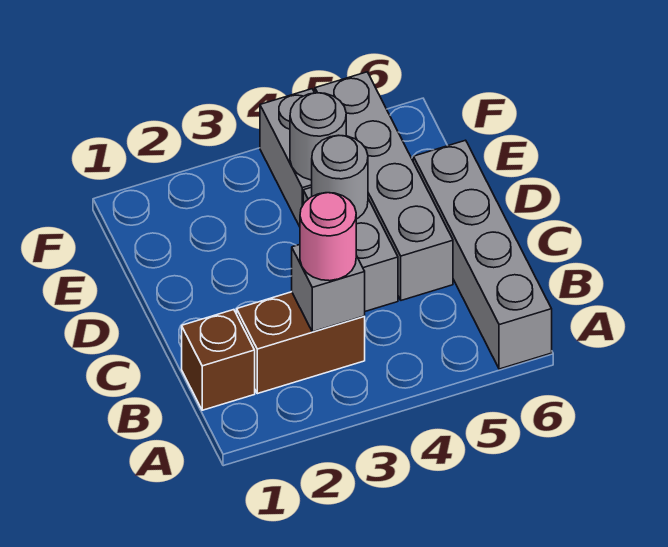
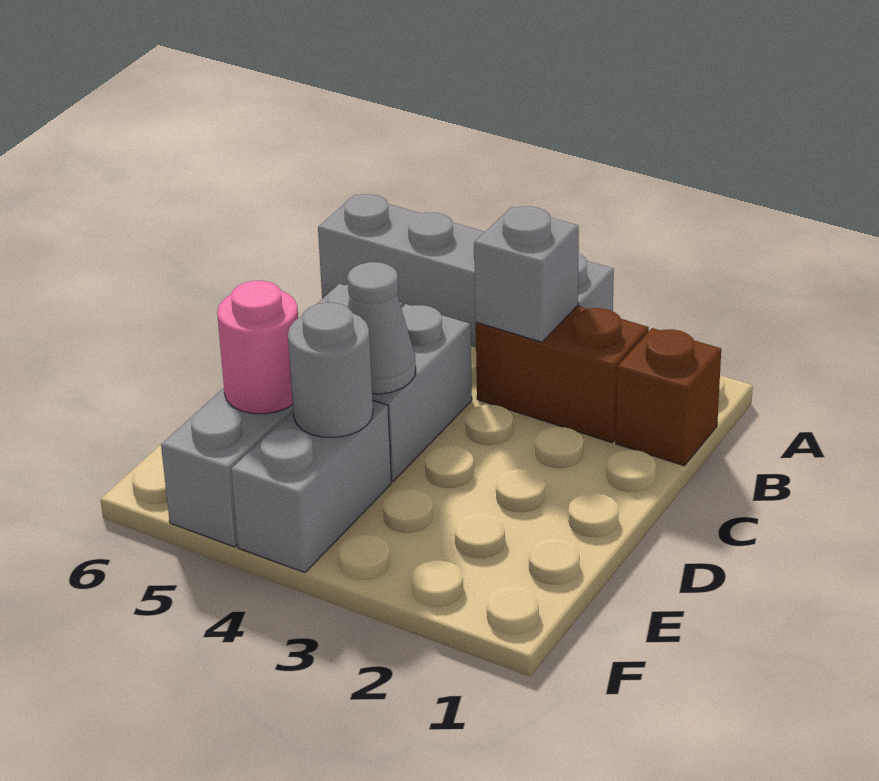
grey brick A6:D6 level 1 -> grey brick A3:A6 level 1
pink round brick B3 level 3 -> pink round brick E5 level 2
grey round brick D4 level 2 -> grey cone D4 level 2

